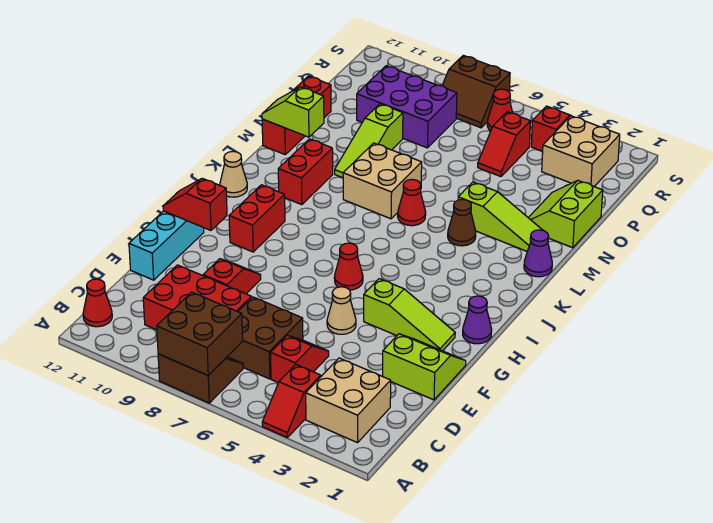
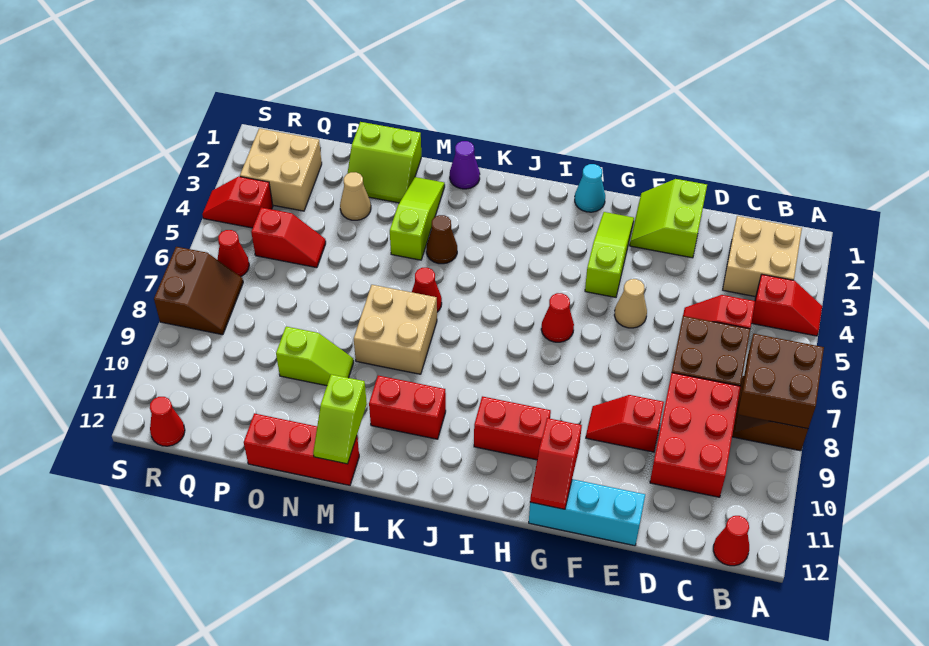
purple cone H1 level 1 -> cyan cone H1 level 1
tan cone J12 level 1 -> tan cone O3 level 1
lime slope M9:O9 level 1 top O -> lime slope N9:O9 level 1 top O
purple brick P8:Q10 level 1 -> none
none -> red cone R12 level 1

